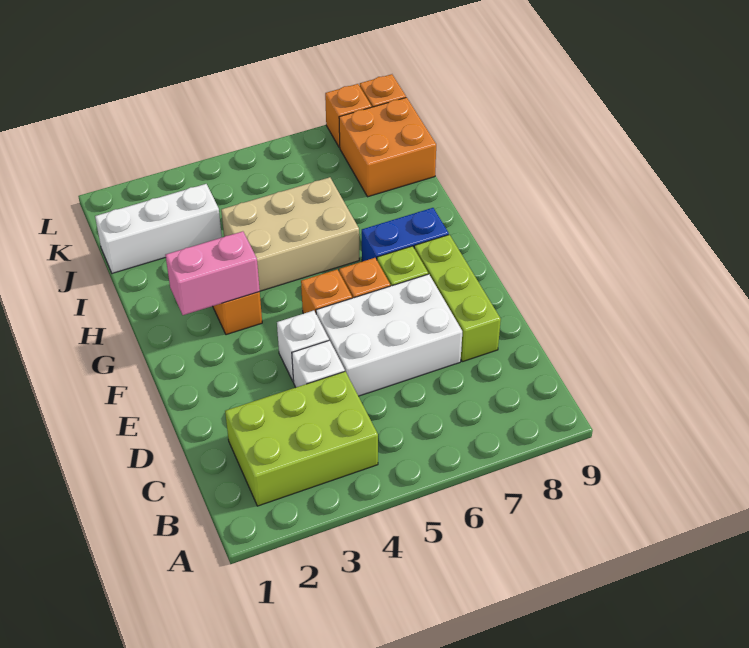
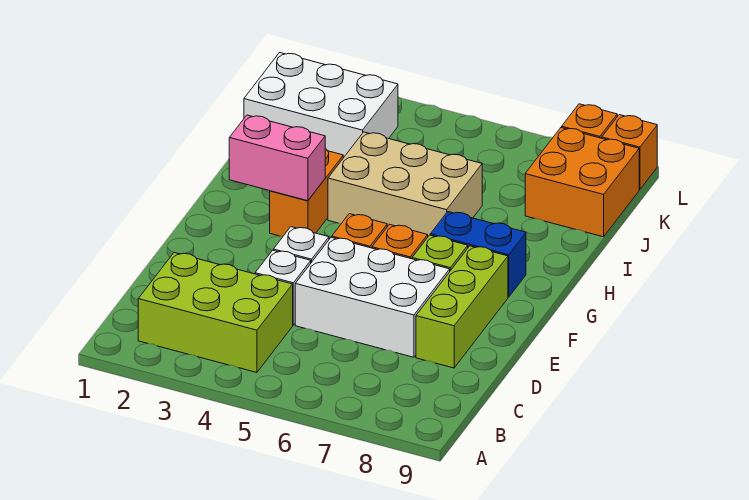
white brick J1:J3 level 1 -> white brick J1:K3 level 1

